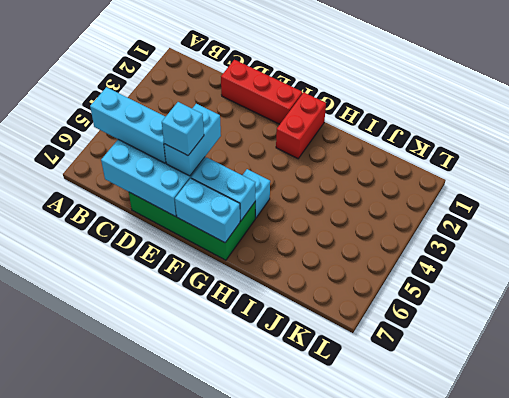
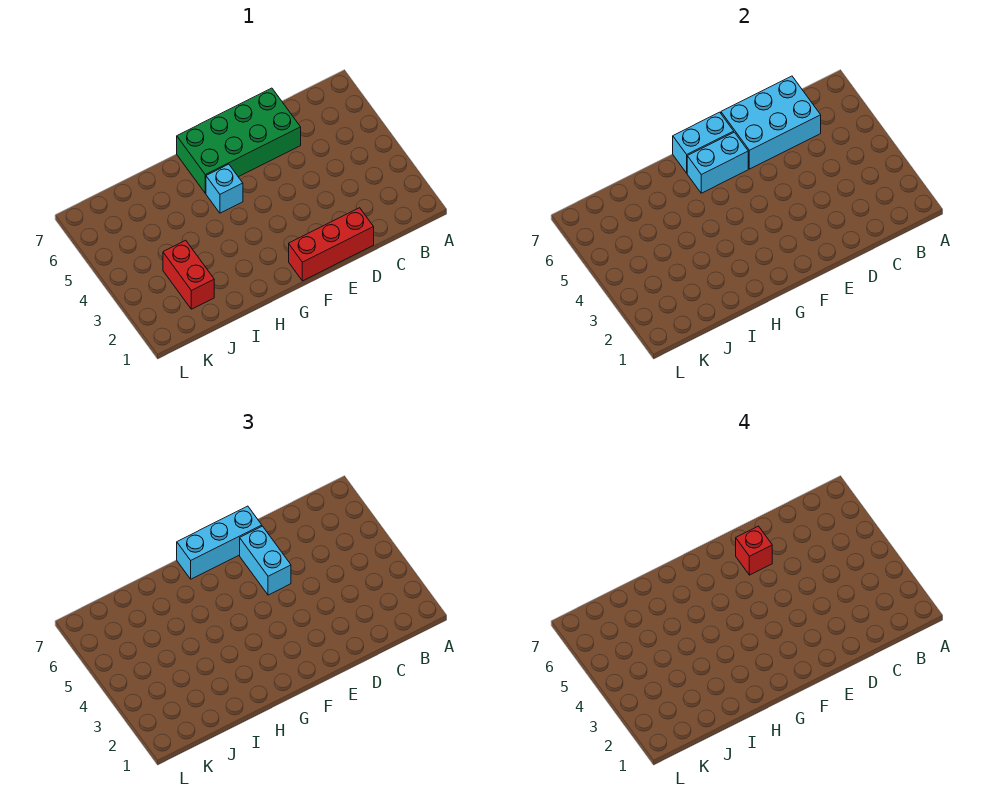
cyan brick B6:D6 level 3 -> cyan brick E7:G7 level 3
cyan brick E6 level 4 -> red brick E6 level 4
red brick G1:G2 level 1 -> red brick J2:J3 level 1

